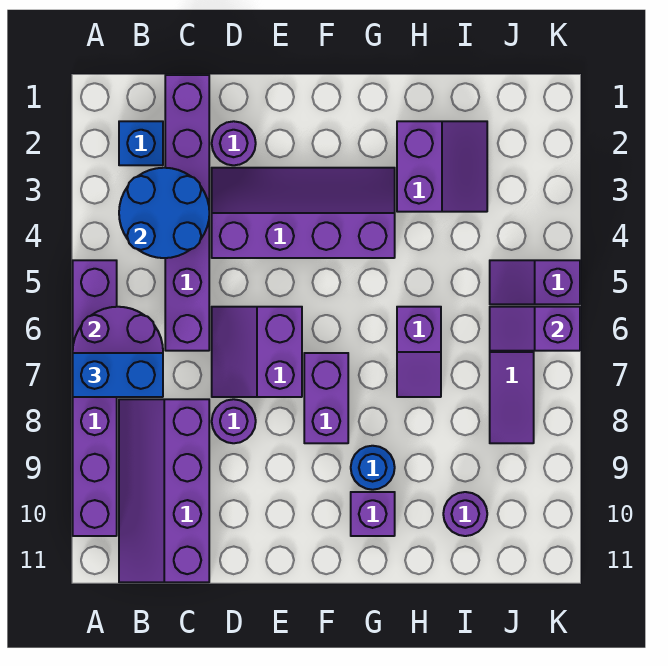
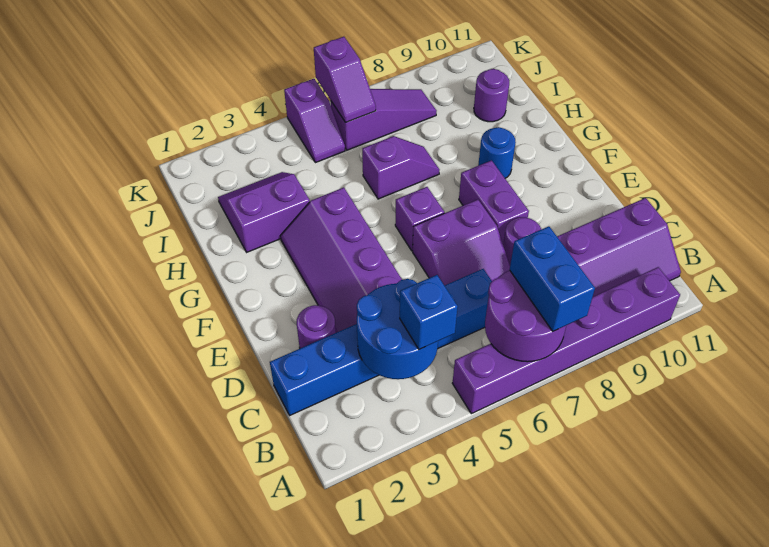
blue brick B2 level 1 -> blue brick B4 level 3
purple brick C1:C6 level 1 -> blue brick C1:C6 level 1
purple brick F7:F8 level 1 -> purple brick E8:F8 level 1
purple brick G10 level 1 -> purple brick F6 level 1

